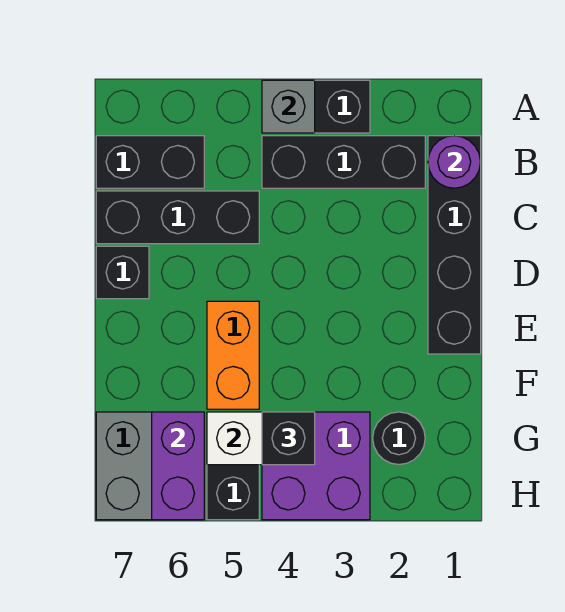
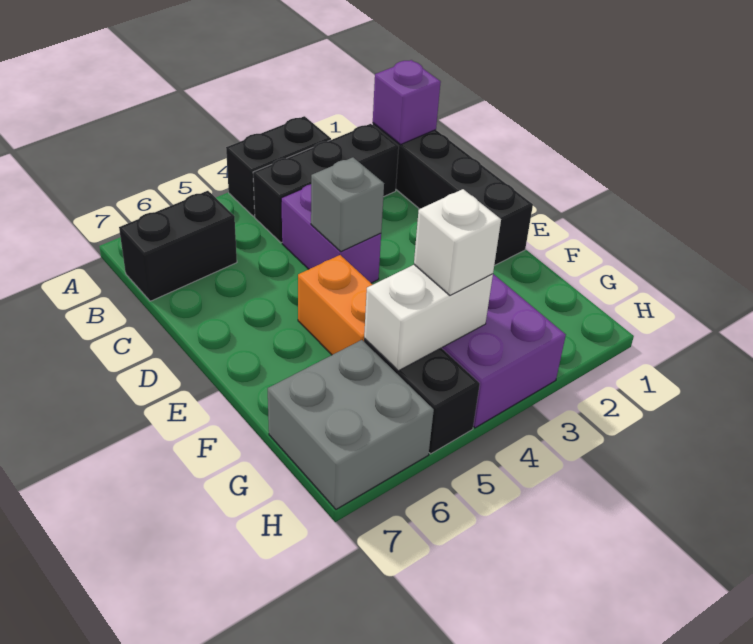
grey brick A4 level 2 -> grey brick D4 level 2
purple round brick B1 level 2 -> purple brick B1 level 2
black brick C5:C7 level 1 -> none
black brick D7 level 1 -> none
black round brick G2 level 1 -> none
black brick G4 level 3 -> white brick G4 level 3
purple brick G6:H6 level 2 -> purple brick C4:D4 level 1

